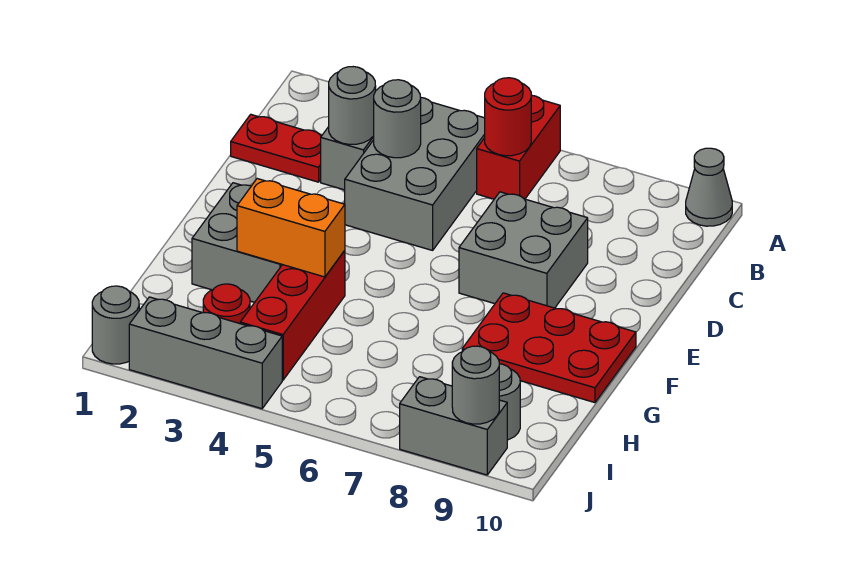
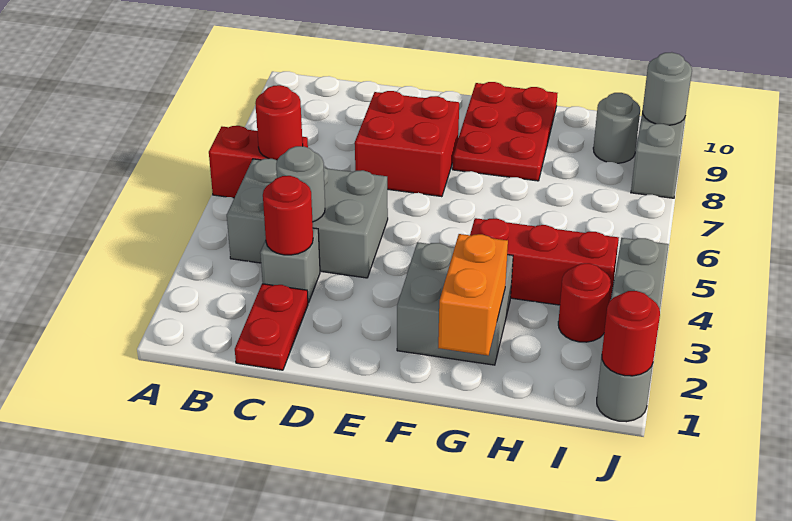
grey cone A10 level 1 -> none
grey round brick C3 level 2 -> red round brick C3 level 2
grey brick D7:E8 level 1 -> red brick D7:E8 level 1
orange brick G3:G4 level 2 -> orange brick G1:G2 level 2
none -> red round brick J1 level 2

